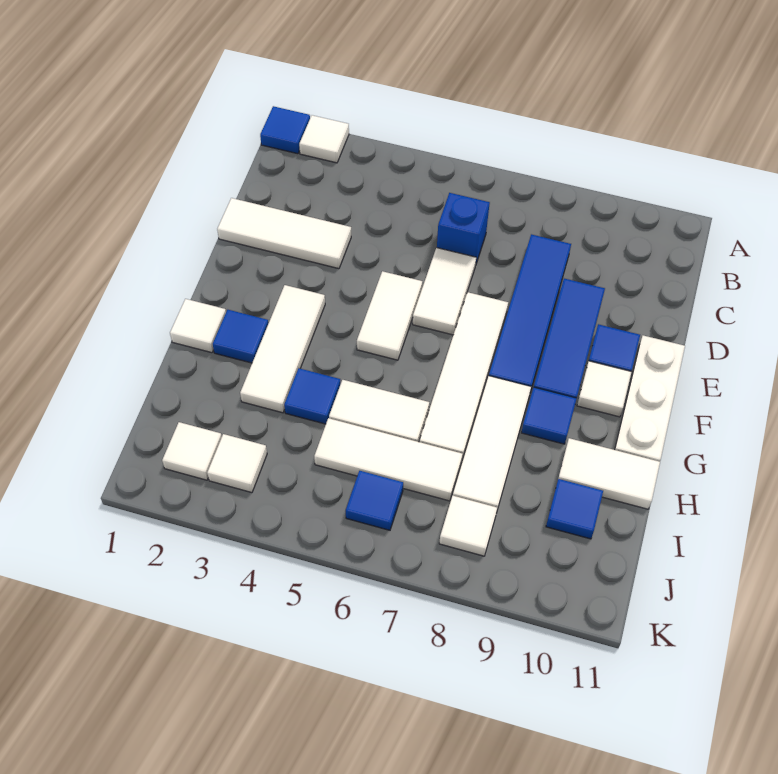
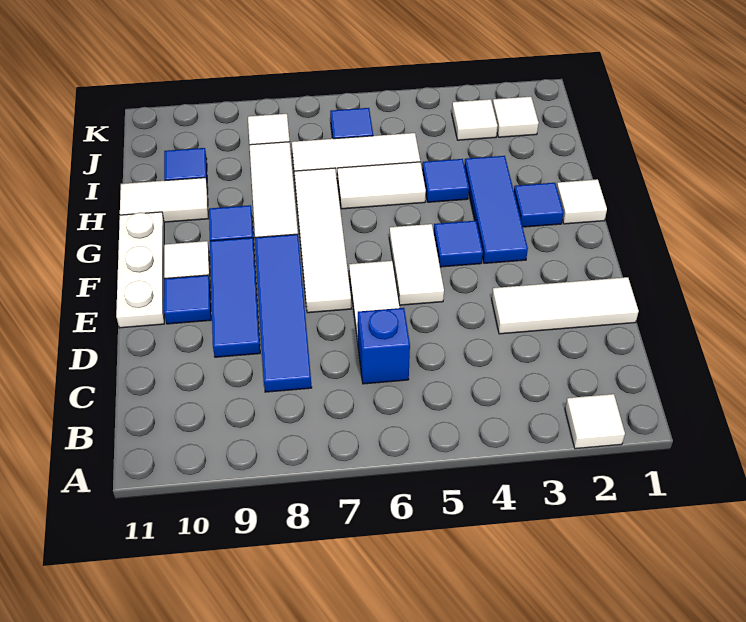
blue tile A1 level 1 -> blue tile F4 level 1
white tile F3:H3 level 1 -> blue tile F3:H3 level 1

